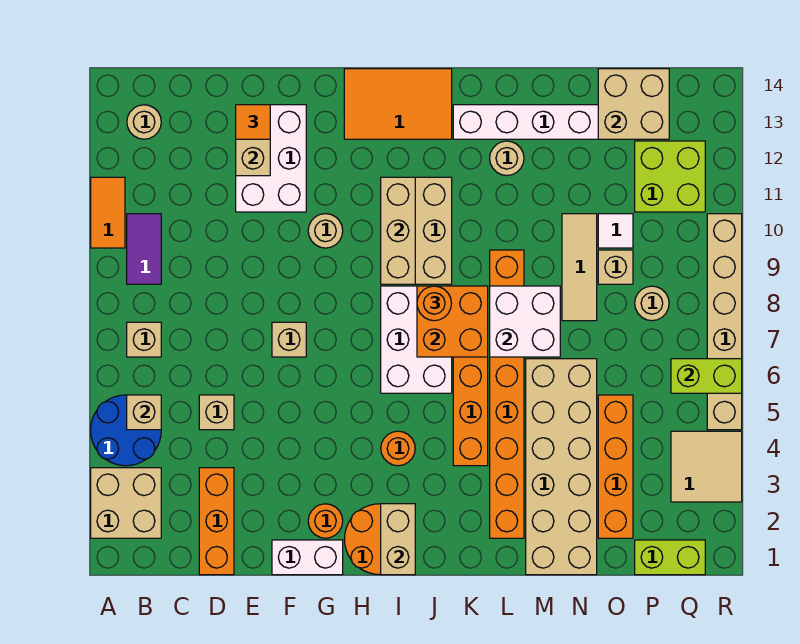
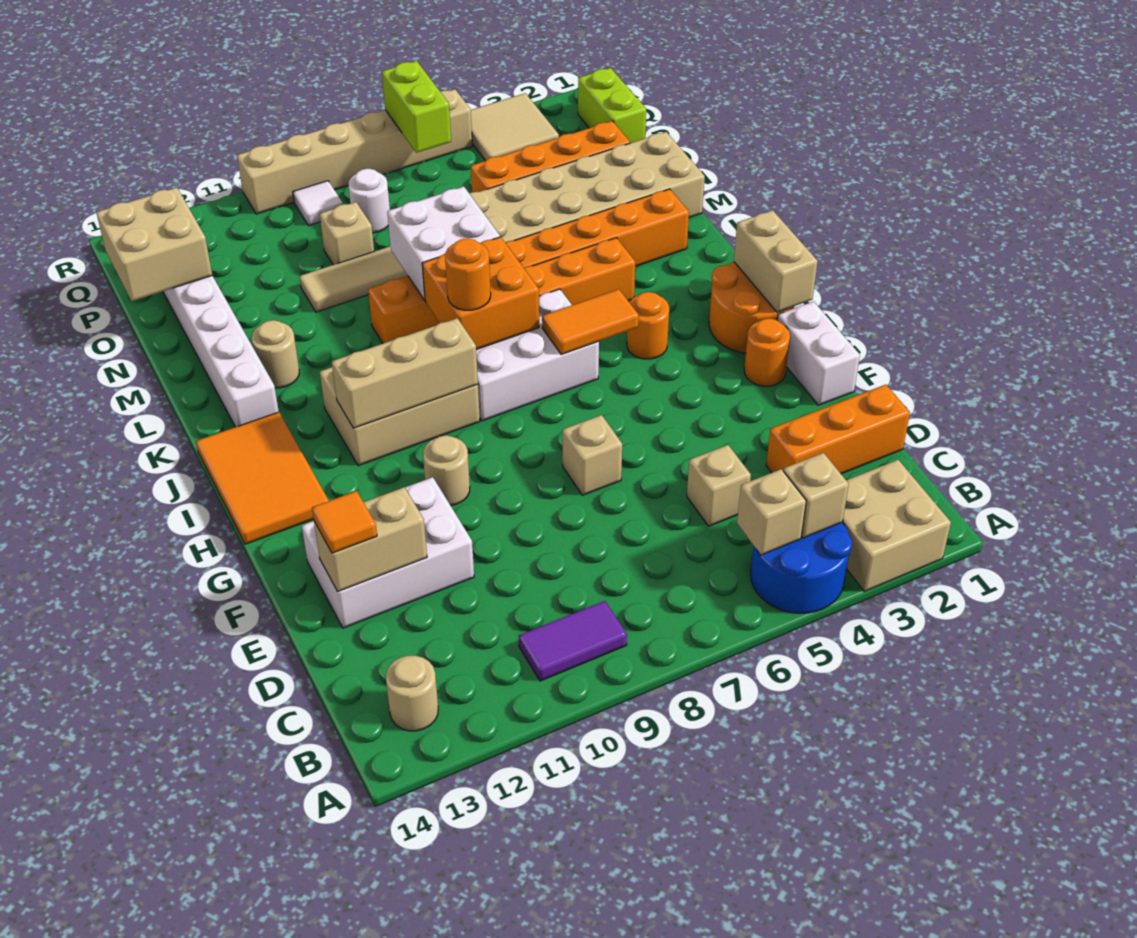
orange tile A10:A11 level 1 -> orange tile I5:I6 level 2
tan brick B7 level 1 -> tan brick B4 level 2
tan brick I1:I2 level 2 -> tan brick H1:I1 level 2
white tile O10 level 1 -> white tile Q9 level 1
tan round brick P8 level 1 -> white round brick P8 level 1
lime brick P11:Q12 level 1 -> none

